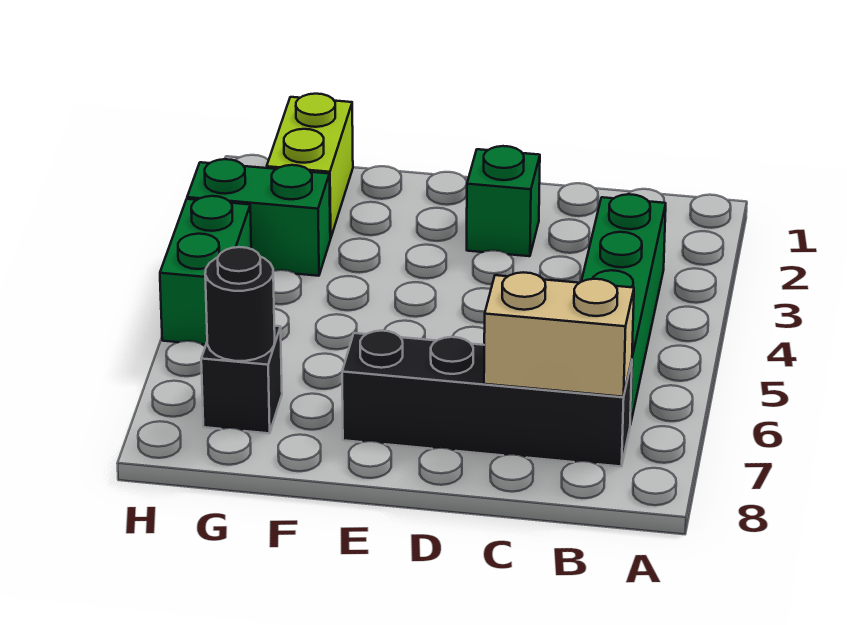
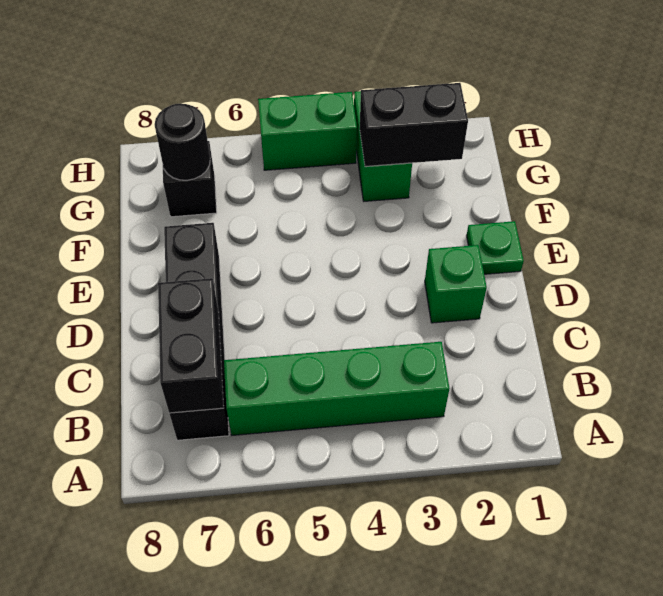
tan brick B7:C7 level 2 -> black brick B7:C7 level 2
none -> green plate E1 level 1
lime brick G1:G2 level 1 -> none
none -> black brick G2:G3 level 2

